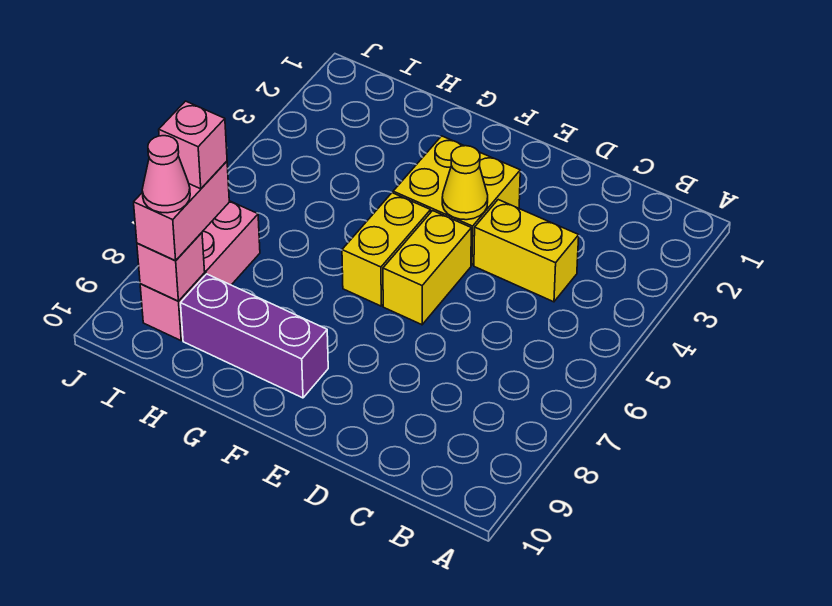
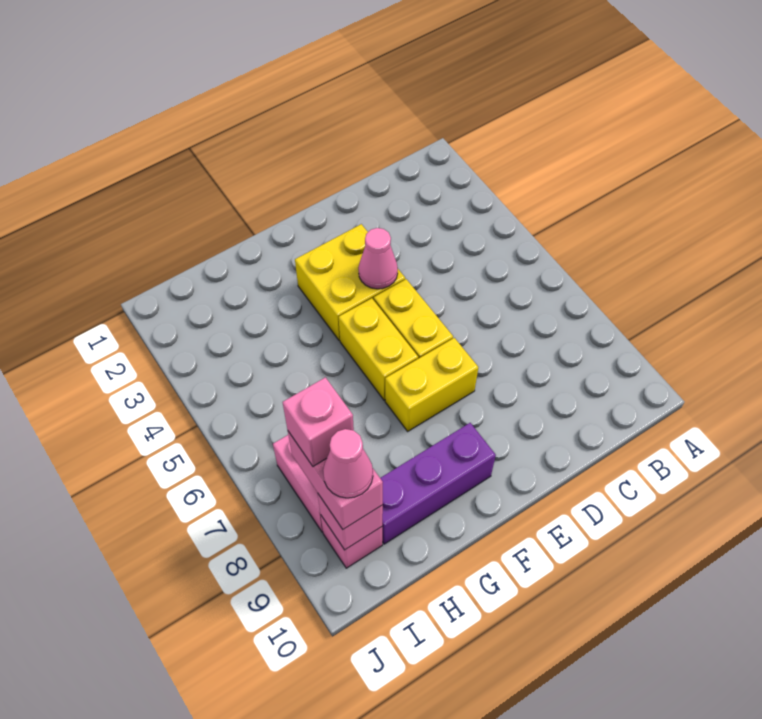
yellow brick C4:D4 level 1 -> yellow brick E7:F7 level 1
yellow cone E4 level 2 -> pink cone E4 level 2

